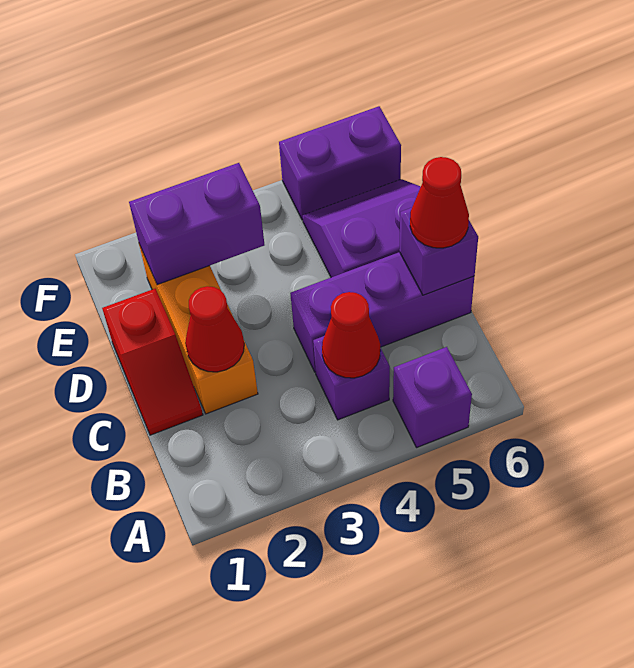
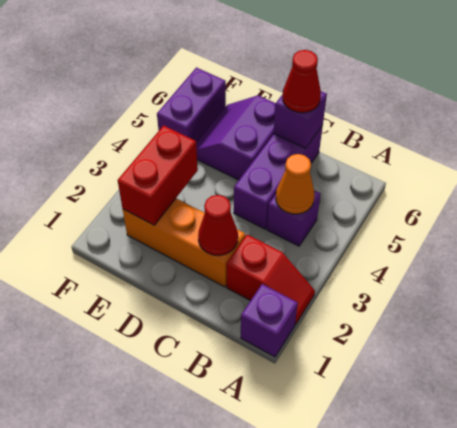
purple brick A5 level 1 -> purple brick A1 level 1
red cone B4 level 2 -> orange cone B4 level 2
red slope C1:D1 level 1 top D -> red slope A2:B2 level 1 top B
purple brick E2:E3 level 2 -> red brick E2:E3 level 2

